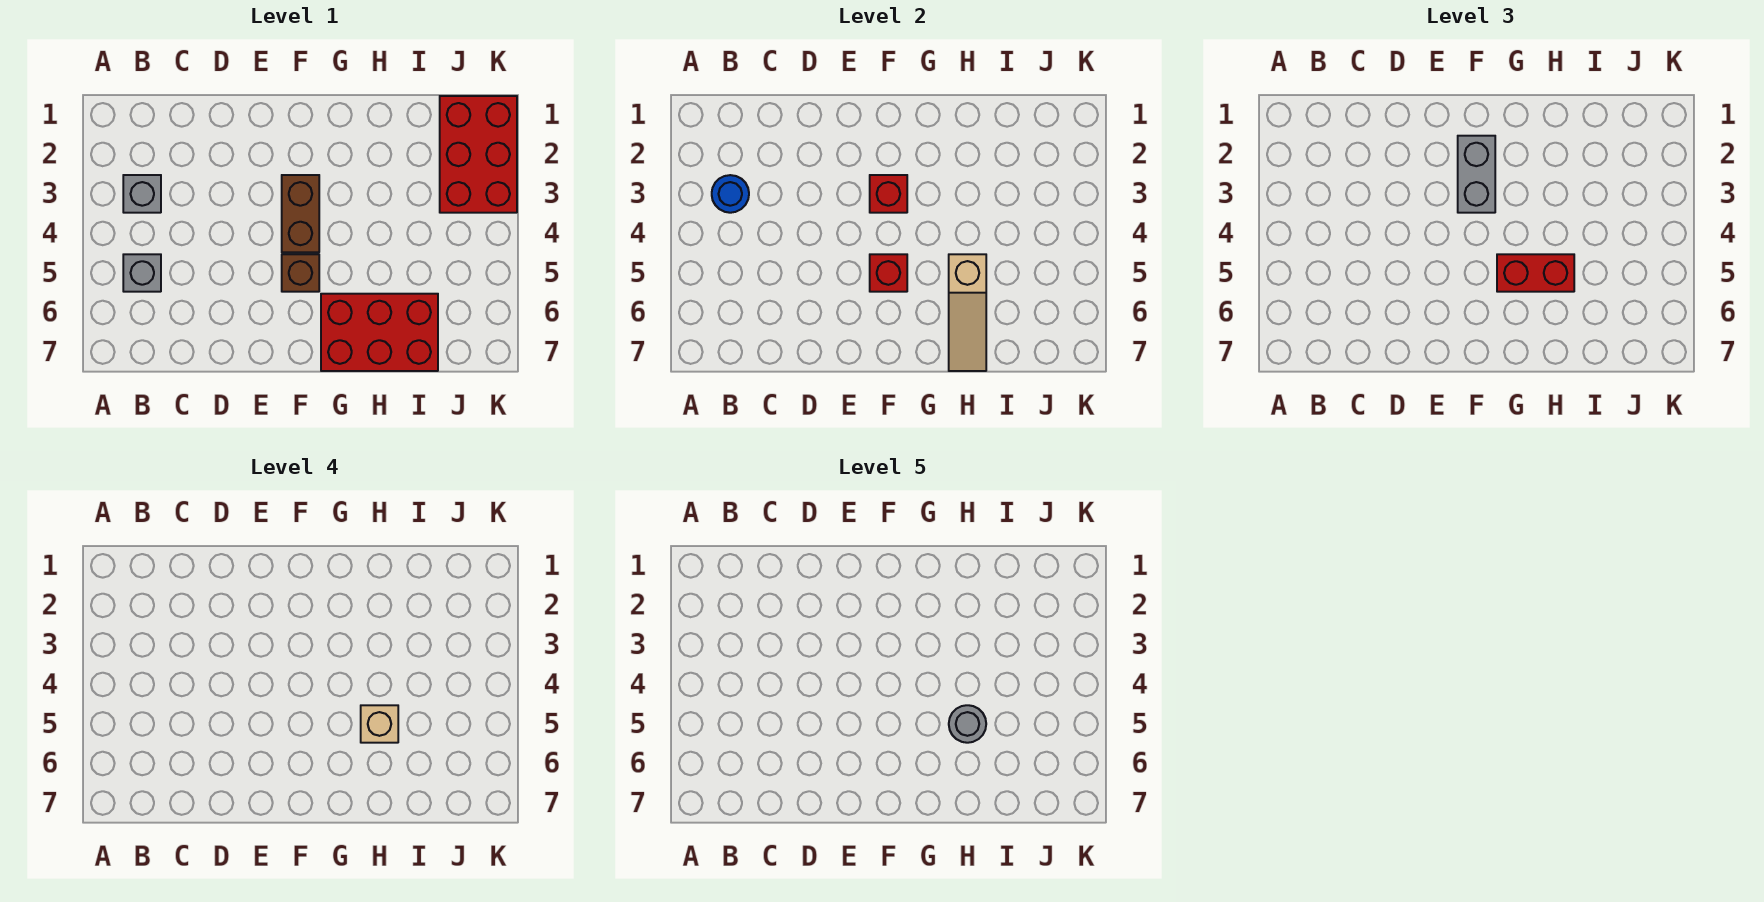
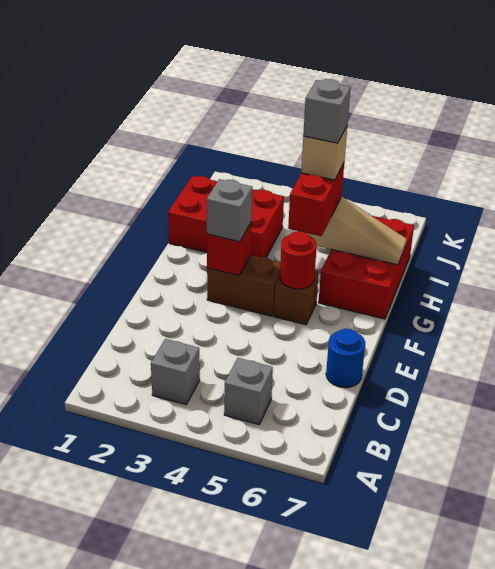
blue round brick B3 level 2 -> blue round brick D7 level 1
grey brick F2:F3 level 3 -> grey brick F3 level 3
red brick F5 level 2 -> red round brick F5 level 2
grey round brick H5 level 5 -> grey brick H5 level 5
red brick J1:K3 level 1 -> red brick H1:I3 level 1

